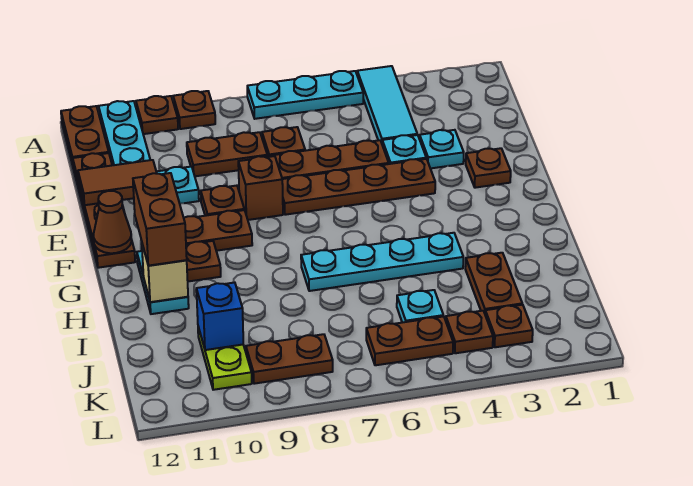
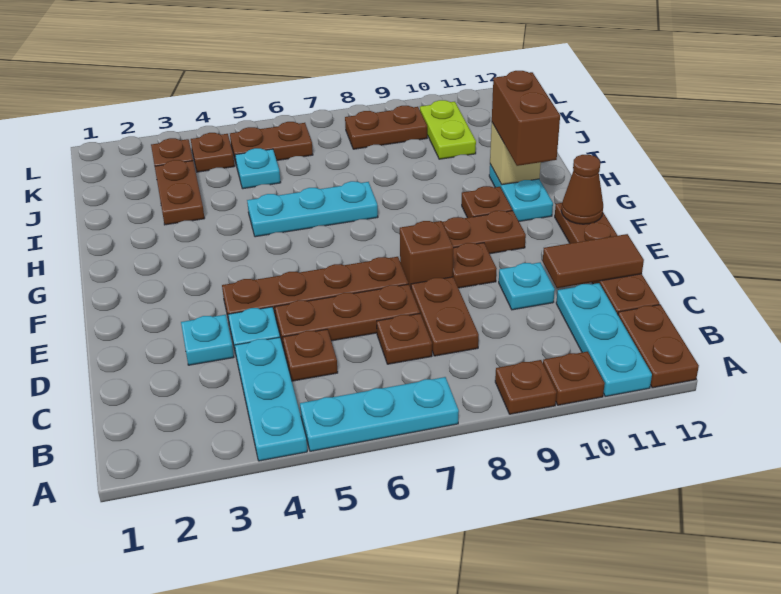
cyan tile A4:C4 level 1 -> cyan plate A4:C4 level 1
brown plate C8:C9 level 1 -> brown plate C8:D8 level 1
brown plate E2 level 1 -> brown plate C5 level 1
cyan plate H4:H7 level 1 -> cyan plate H5:H7 level 1
blue brick J10 level 2 -> none

